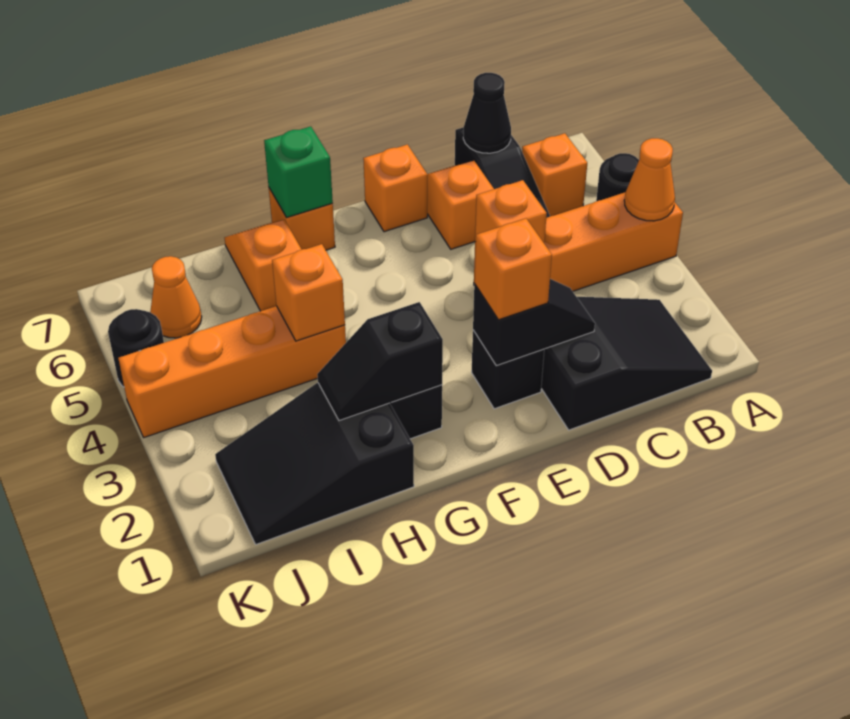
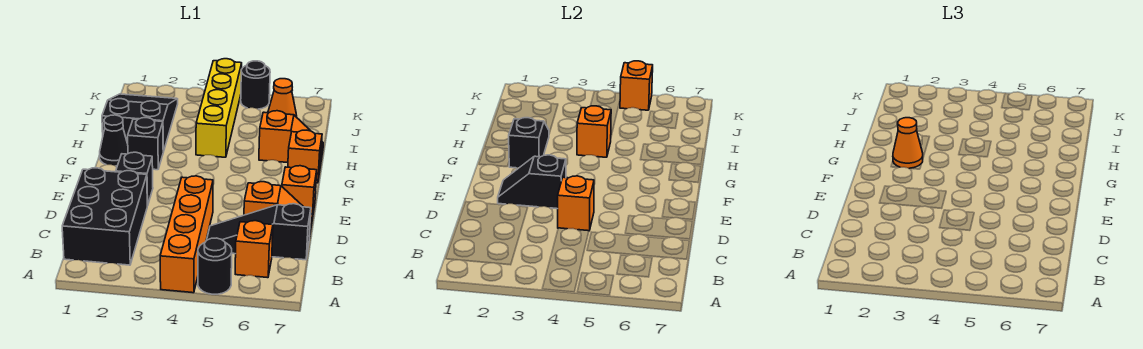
orange cone A4 level 2 -> orange cone G2 level 3
black slope B1:D2 level 1 top D -> black brick B1:D2 level 1
black cone C7 level 2 -> black cone G1 level 1
black slope D2:E2 level 2 top E -> black slope E2:E3 level 2 top 3
orange brick E2 level 3 -> orange brick K5 level 2
green brick G7 level 2 -> none
orange brick H4:K4 level 1 -> yellow brick H4:K4 level 1

